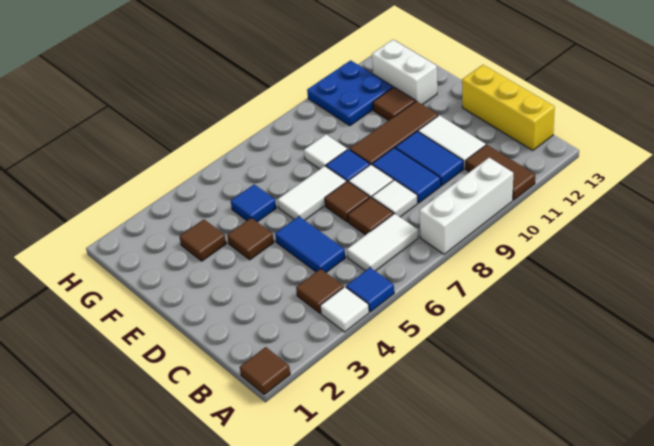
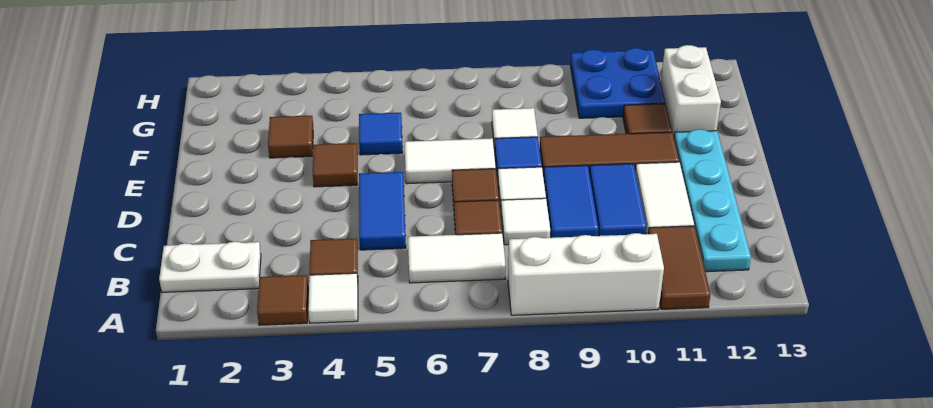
brown tile A1 level 1 -> brown tile A3 level 1
blue tile A5 level 1 -> none
none -> white plate B1:B2 level 1
none -> cyan plate B12:E12 level 1
yellow brick B13:D13 level 1 -> none

